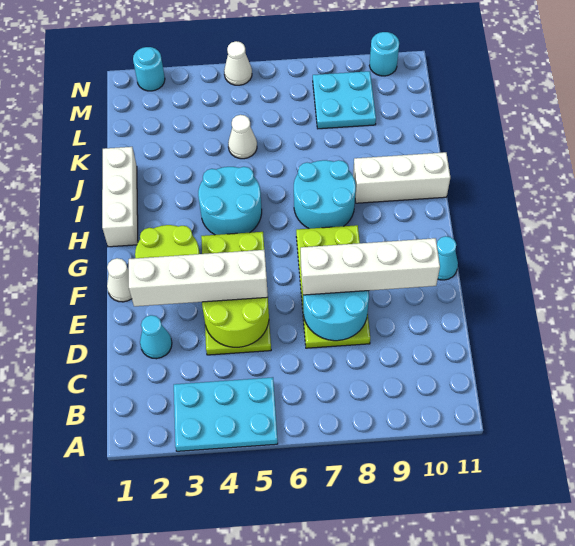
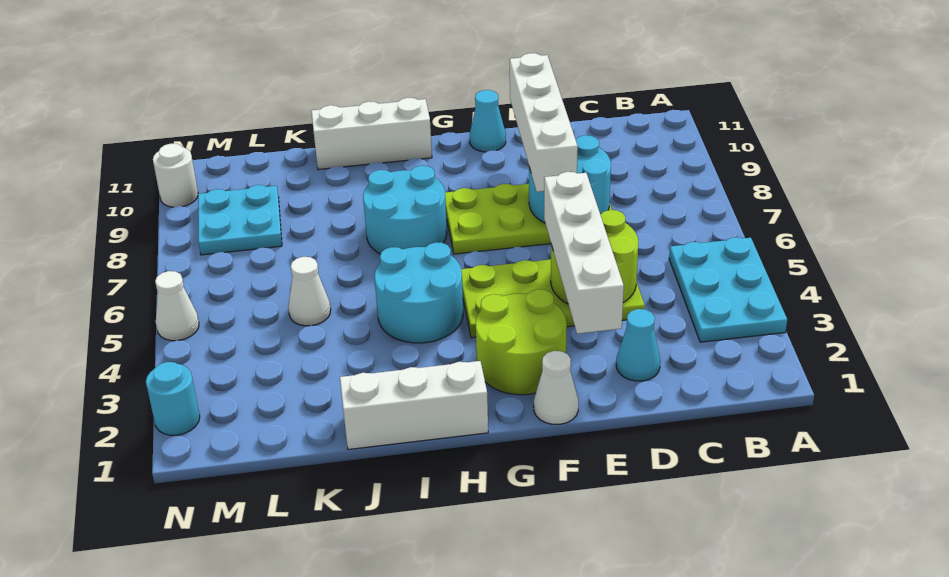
white brick I9:I11 level 1 -> white brick H11:J11 level 1
cyan round brick N10 level 1 -> white round brick N10 level 1

